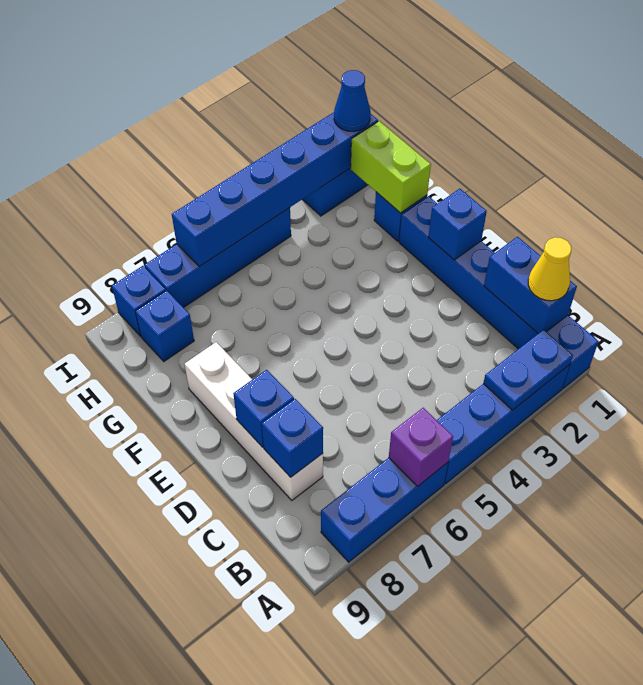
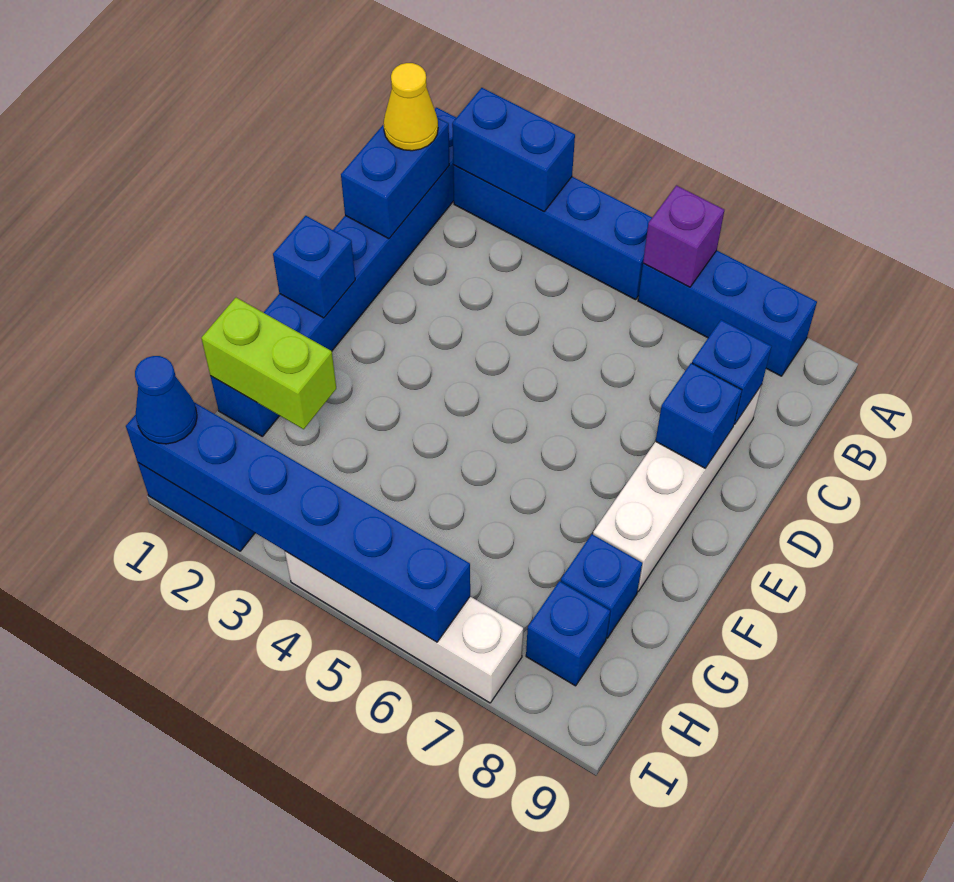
blue plate A2:A3 level 2 -> blue brick A2:A3 level 2
lime brick G1:H1 level 2 -> lime brick G1:G2 level 2
blue brick I4:I7 level 1 -> white brick I4:I7 level 1
blue brick I8 level 1 -> blue brick G8 level 1

